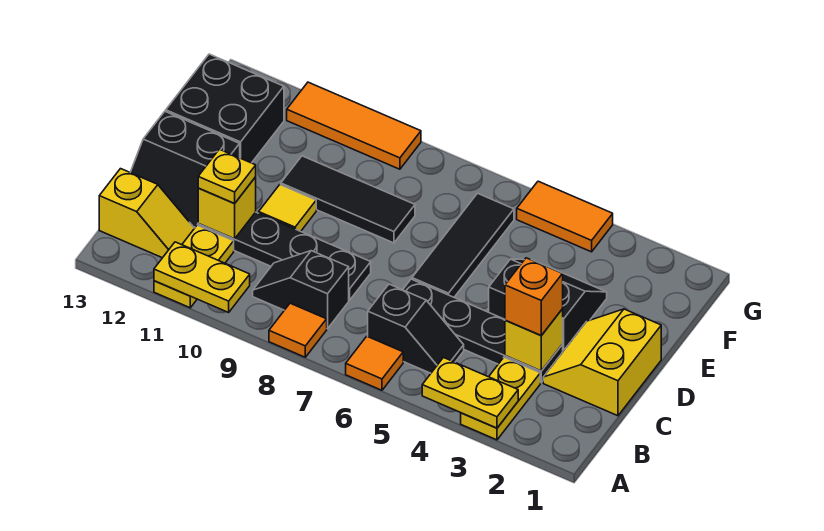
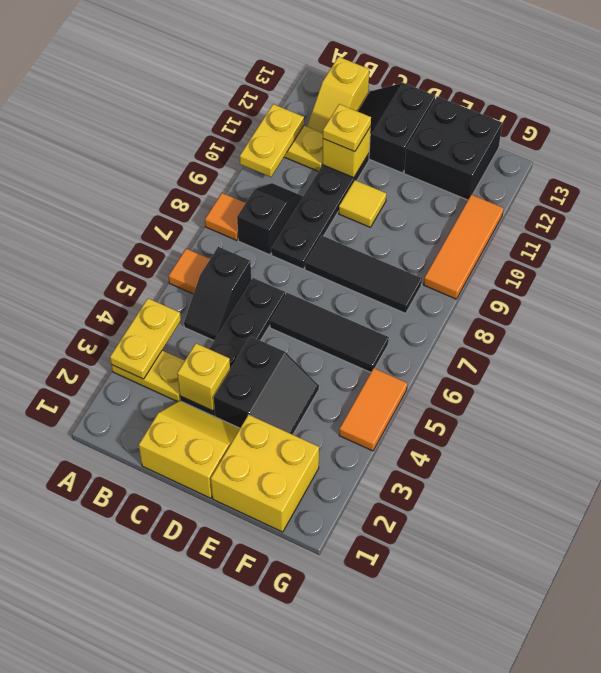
orange brick C3 level 3 -> none
none -> yellow brick E1:F2 level 1
black tile E8:E10 level 1 -> black tile D8:F8 level 1

